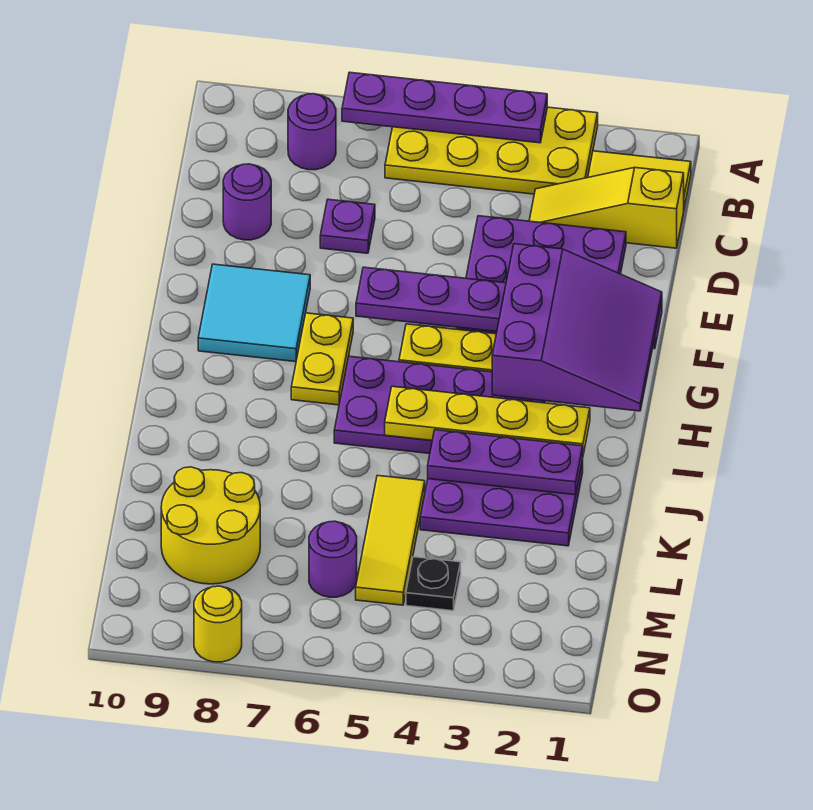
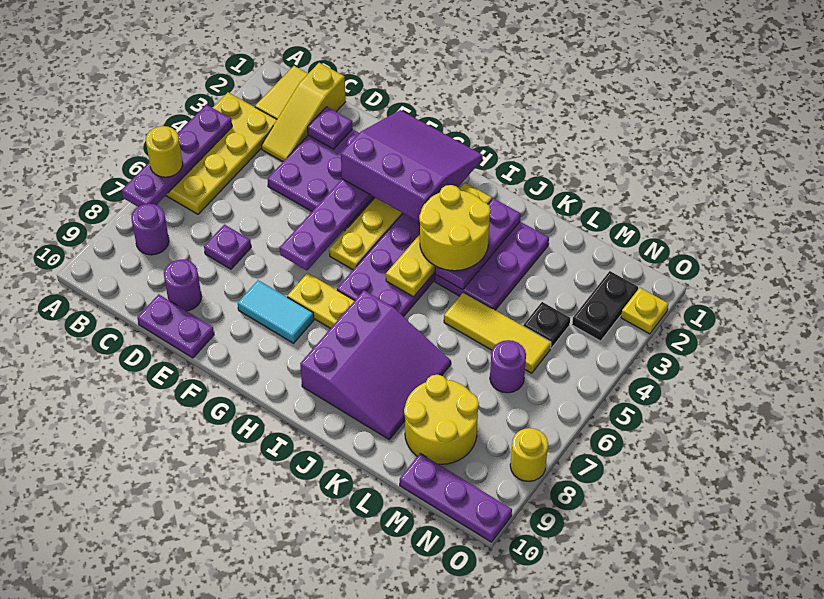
none -> yellow round brick A6 level 3
none -> purple plate D2 level 2
none -> purple plate D10:E10 level 1
cyan tile F8:G9 level 1 -> cyan tile F8:G8 level 1
none -> yellow round brick I3:J4 level 3
none -> purple slope I7:K9 level 1 top I
none -> purple plate M10:O10 level 1
none -> black plate N2:N3 level 1
none -> yellow plate O2 level 1

